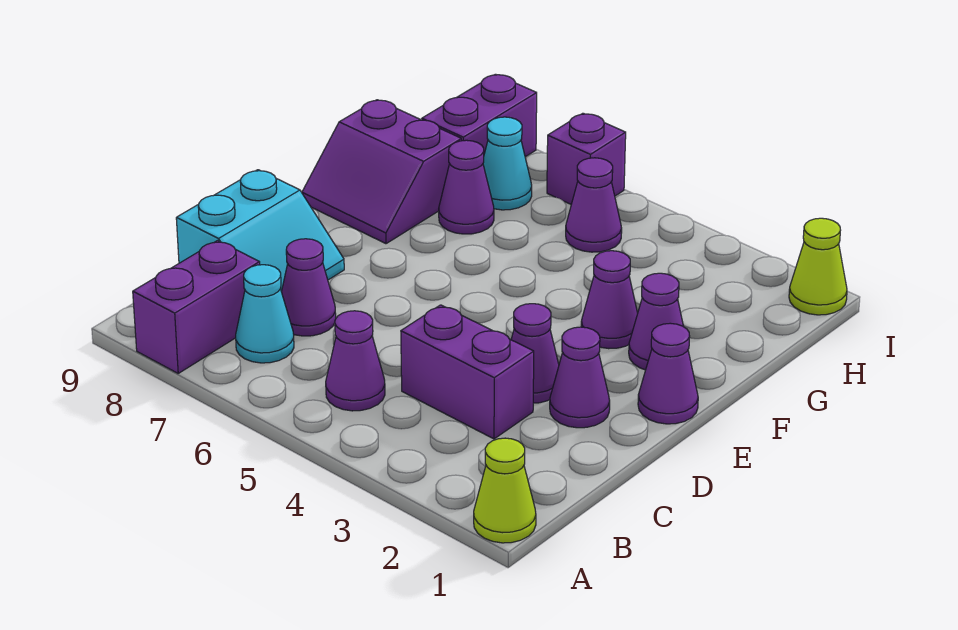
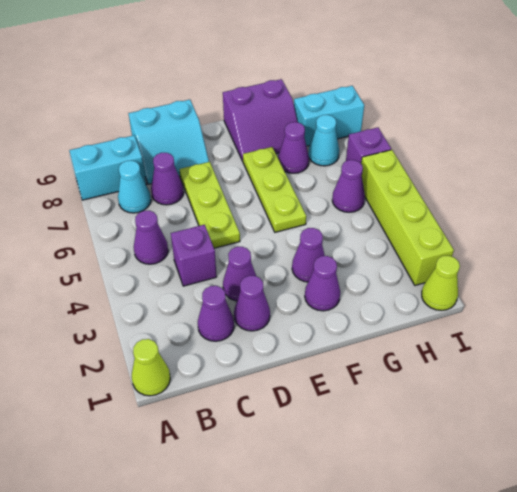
purple brick A8:B8 level 1 -> cyan brick A8:B8 level 1
purple brick C3:C4 level 1 -> purple brick C4 level 1
none -> lime plate D5:D7 level 1
purple cone E1 level 1 -> purple cone C2 level 1
none -> lime plate F5:F7 level 1
purple slope F8:G9 level 1 top G -> purple slope F8:G9 level 1 top 9
purple brick H8:I8 level 1 -> cyan brick H8:I8 level 1
none -> lime brick I2:I5 level 1

